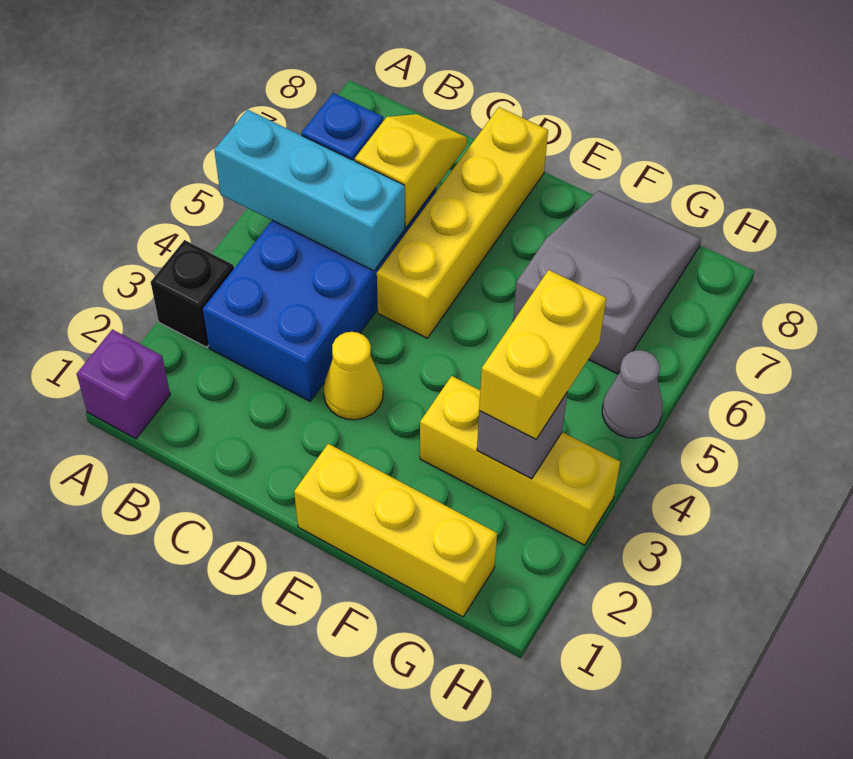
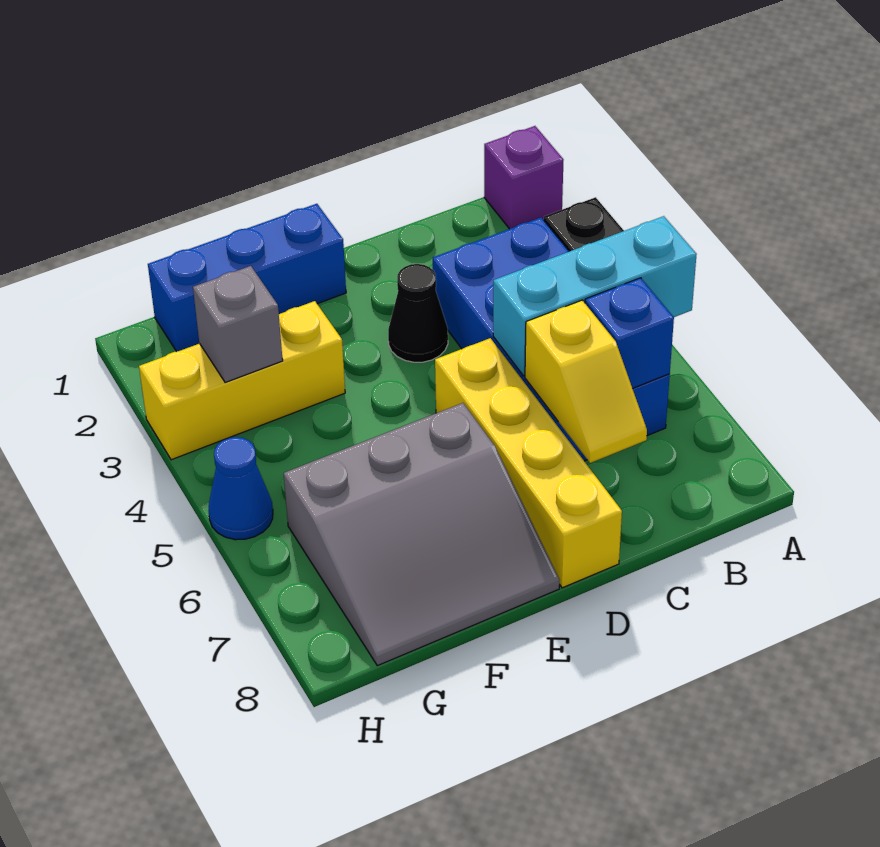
yellow cone D3 level 1 -> black cone D3 level 1
yellow brick E1:G1 level 1 -> blue brick E1:G1 level 1
grey slope F6:G8 level 1 top 6 -> grey slope E6:G8 level 1 top 6
yellow brick G3:G4 level 3 -> none
grey cone H5 level 1 -> blue cone H5 level 1

